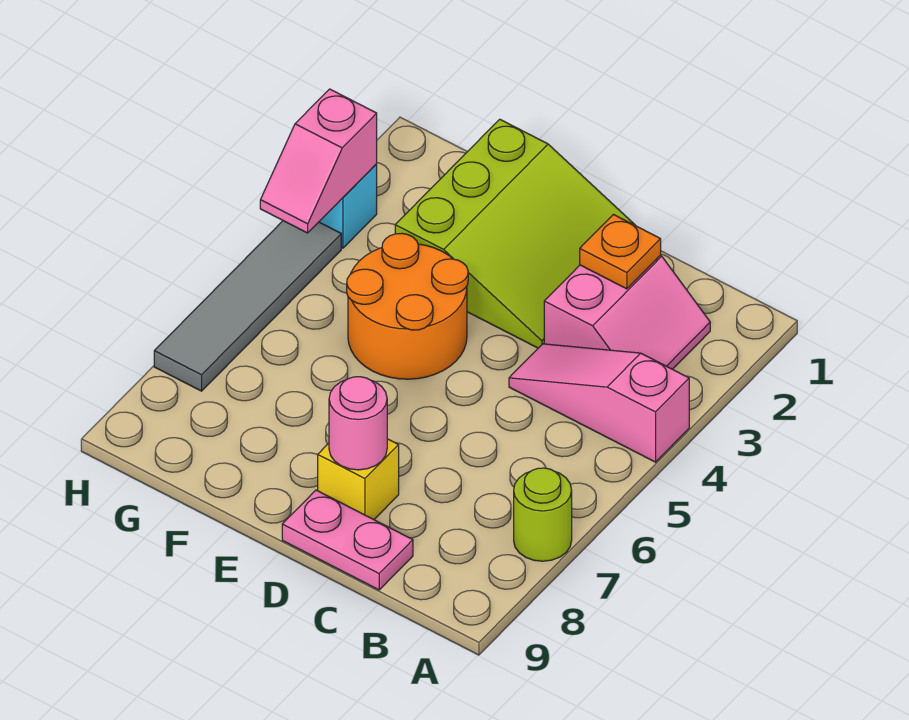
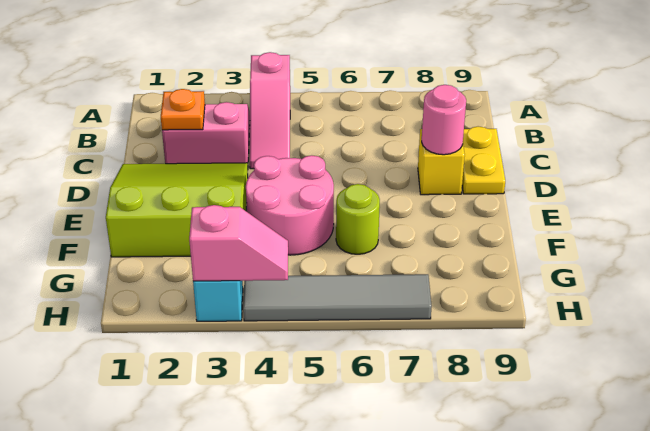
lime round brick A7 level 1 -> lime round brick F6 level 1
pink plate C9:D9 level 1 -> yellow plate C9:D9 level 1
orange round brick E4:F5 level 1 -> pink round brick E4:F5 level 1

